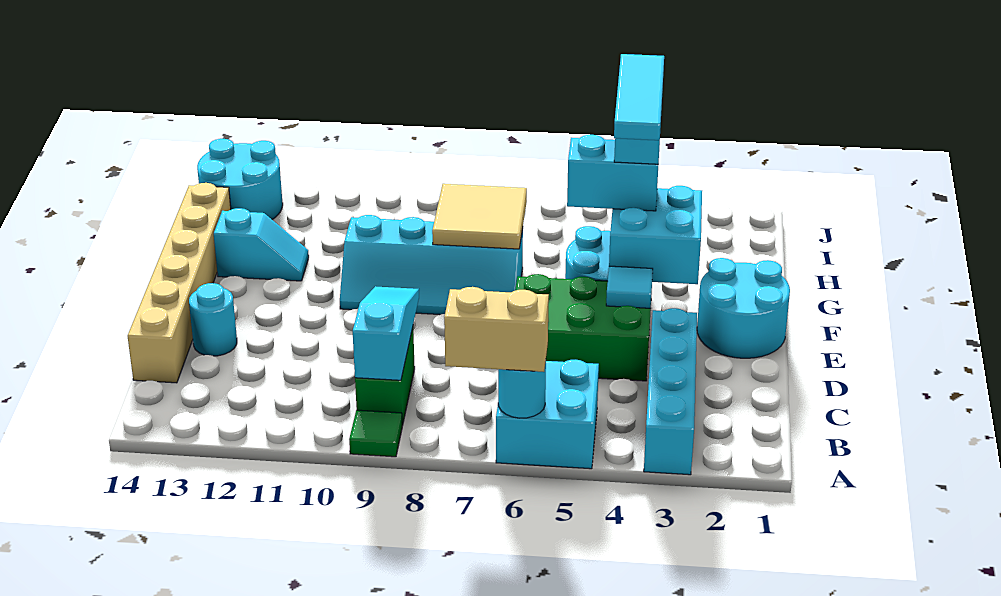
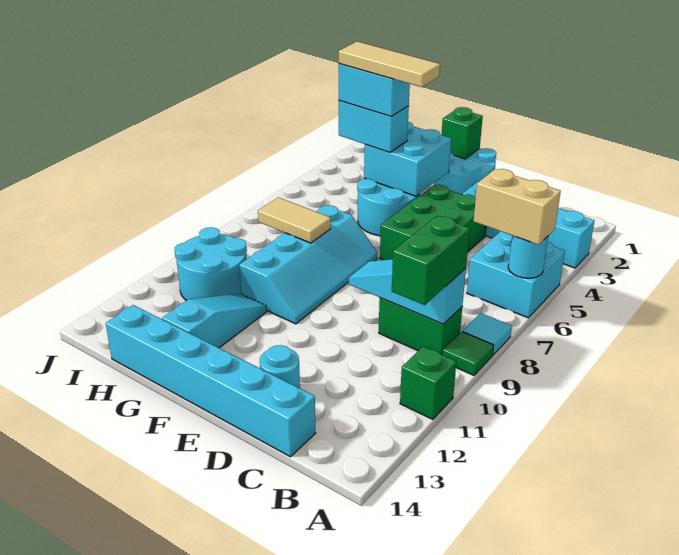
tan brick A6:A7 level 3 -> tan brick A6:B6 level 3
none -> green brick A11 level 1
none -> green brick B9:B10 level 3
tan brick C14:H14 level 1 -> cyan brick C14:H14 level 1
cyan tile E4 level 2 -> cyan tile A8 level 1
none -> green brick F1 level 2
cyan tile F4:H4 level 5 -> tan tile F4:H4 level 5
cyan brick G4:G5 level 3 -> cyan brick G4:H4 level 3
tan tile G7:H8 level 2 -> tan tile G8:H8 level 2
cyan slope G12:G13 level 1 top 13 -> cyan slope G11:G13 level 1 top 13
cyan round brick I13:J14 level 1 -> cyan round brick H10:I11 level 1

